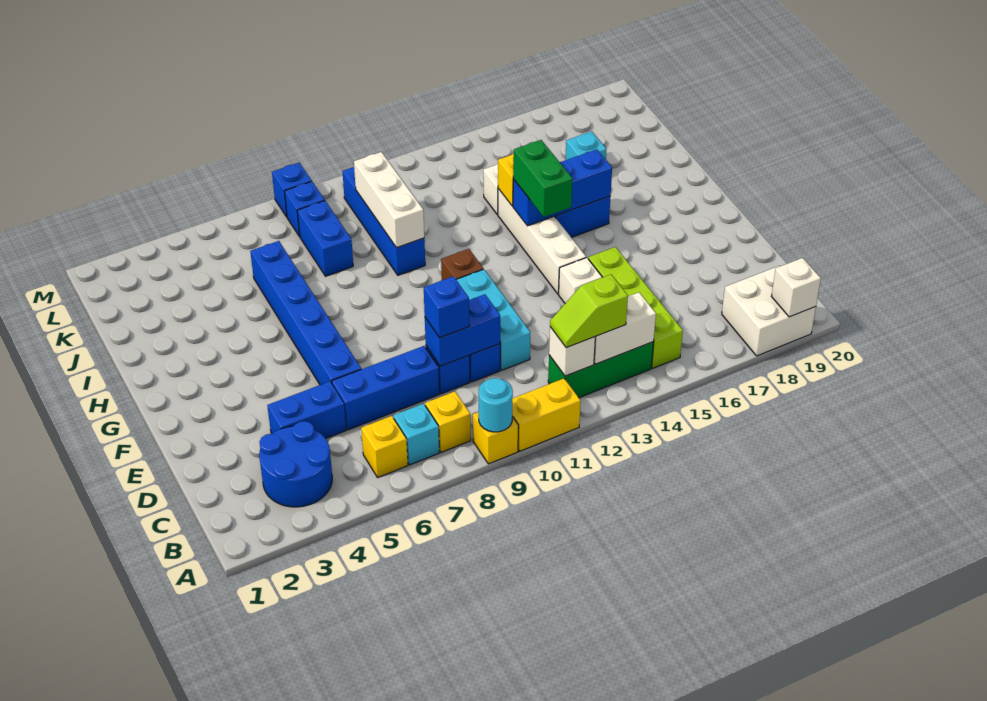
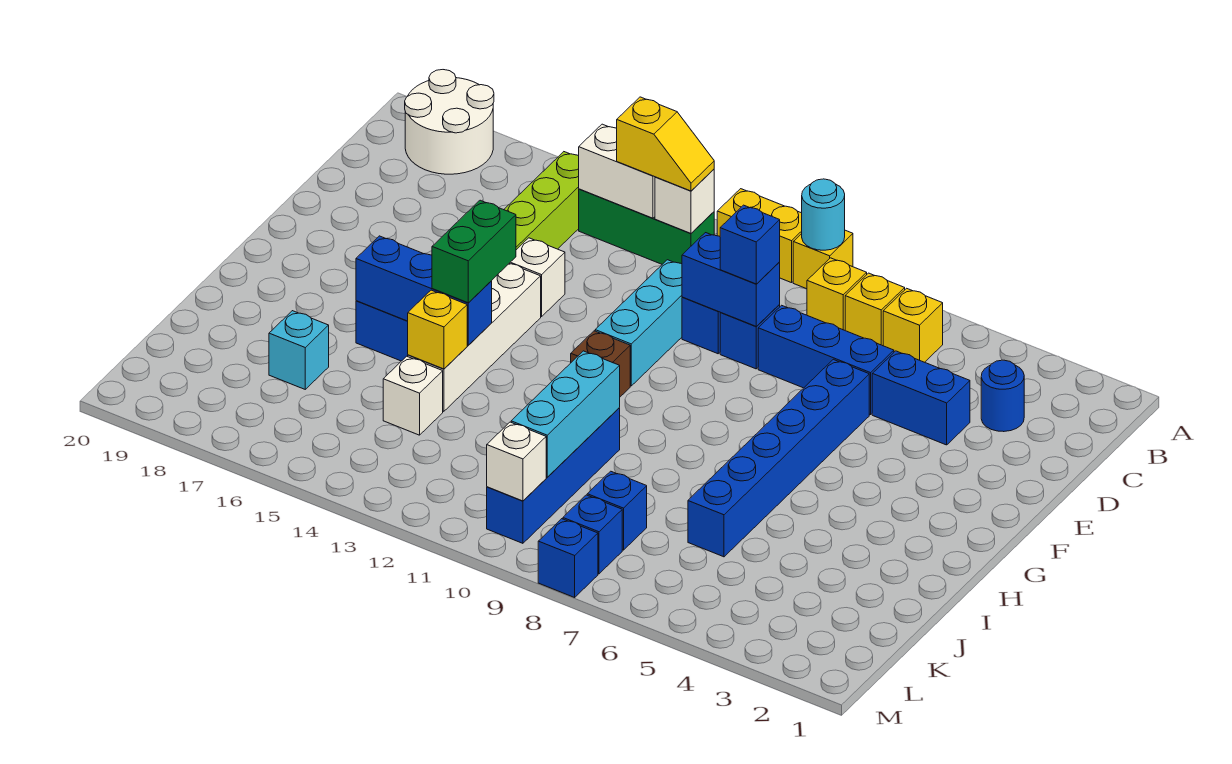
white brick A18:B19 level 1 -> white round brick A18:B19 level 1
white brick A19 level 2 -> white brick L10 level 2
blue round brick B3:C4 level 1 -> blue round brick C3 level 1
cyan brick B7 level 1 -> yellow brick B7 level 1
lime slope B12:B13 level 3 top 13 -> yellow slope B12:B13 level 3 top 13
white brick I10:K10 level 2 -> cyan brick I10:K10 level 2
blue brick J8:K8 level 1 -> blue brick K8 level 1

